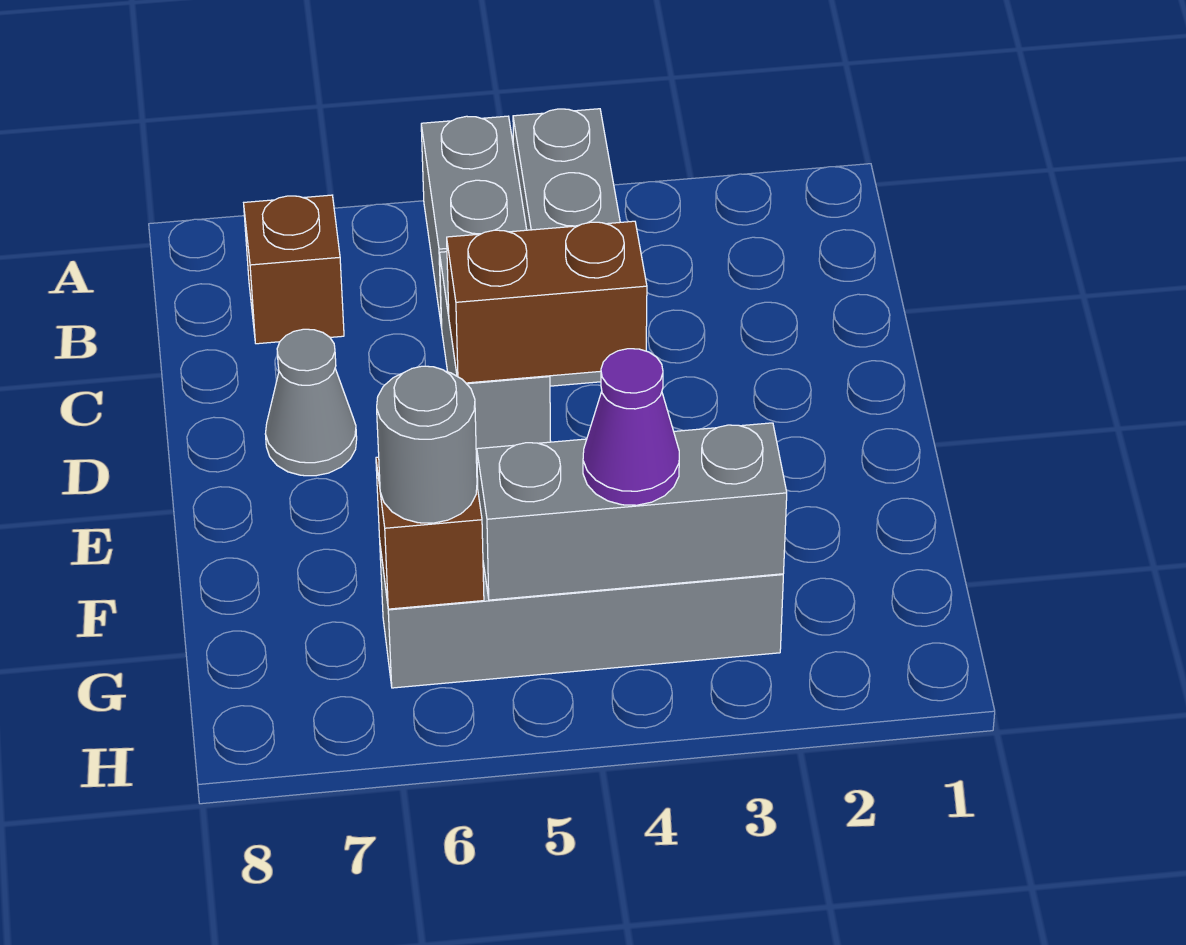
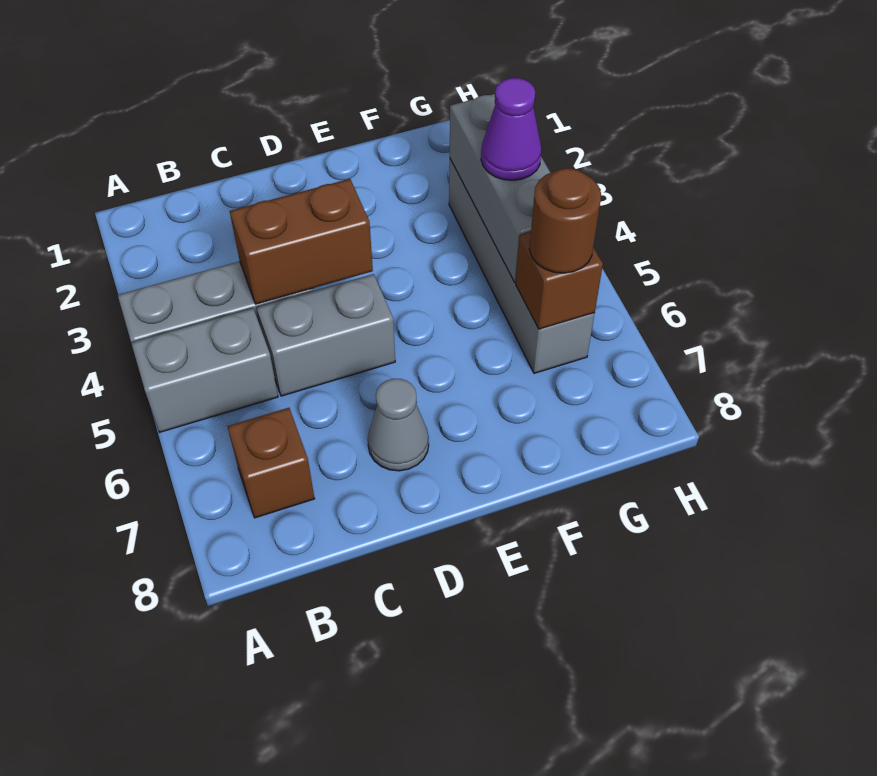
brown brick D4:D5 level 2 -> brown brick C4:D4 level 2
grey round brick G6 level 3 -> brown round brick G6 level 3

